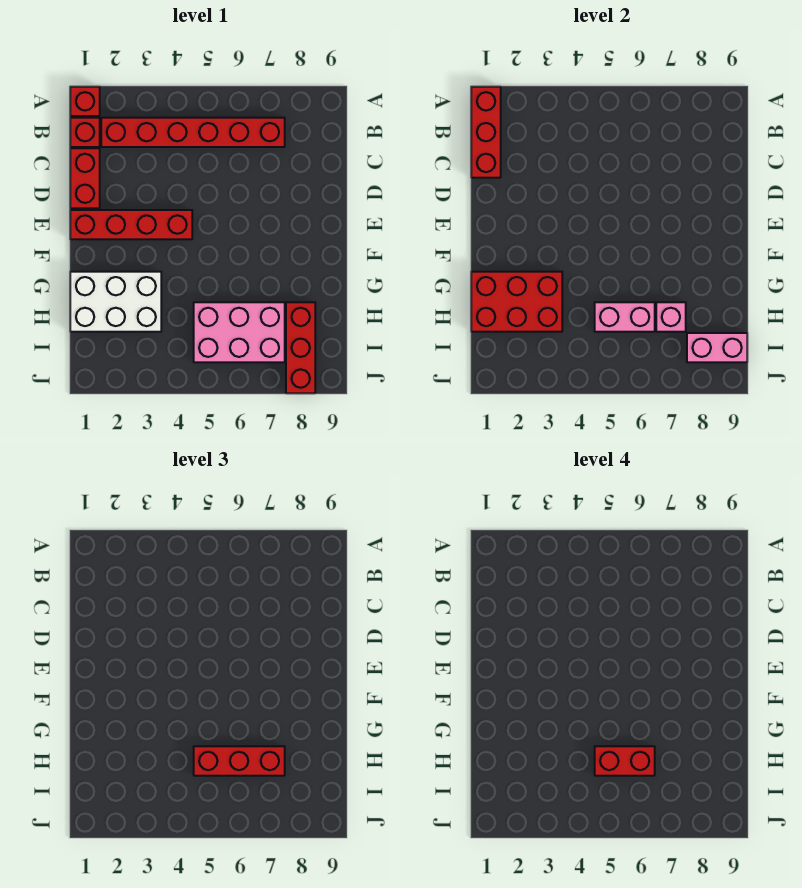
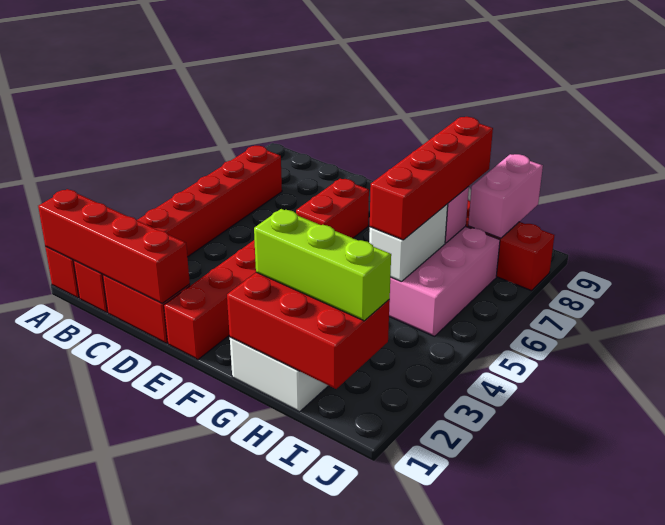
red brick A1:C1 level 2 -> red brick A1:D1 level 2
red brick G1:H3 level 2 -> red brick G1:I2 level 2
none -> lime brick G2:I2 level 3
pink brick H5:H6 level 2 -> white brick H5:H6 level 2
red brick H5:H7 level 3 -> red brick H5:H8 level 3
red brick H5:H6 level 4 -> red brick E6:E7 level 1

